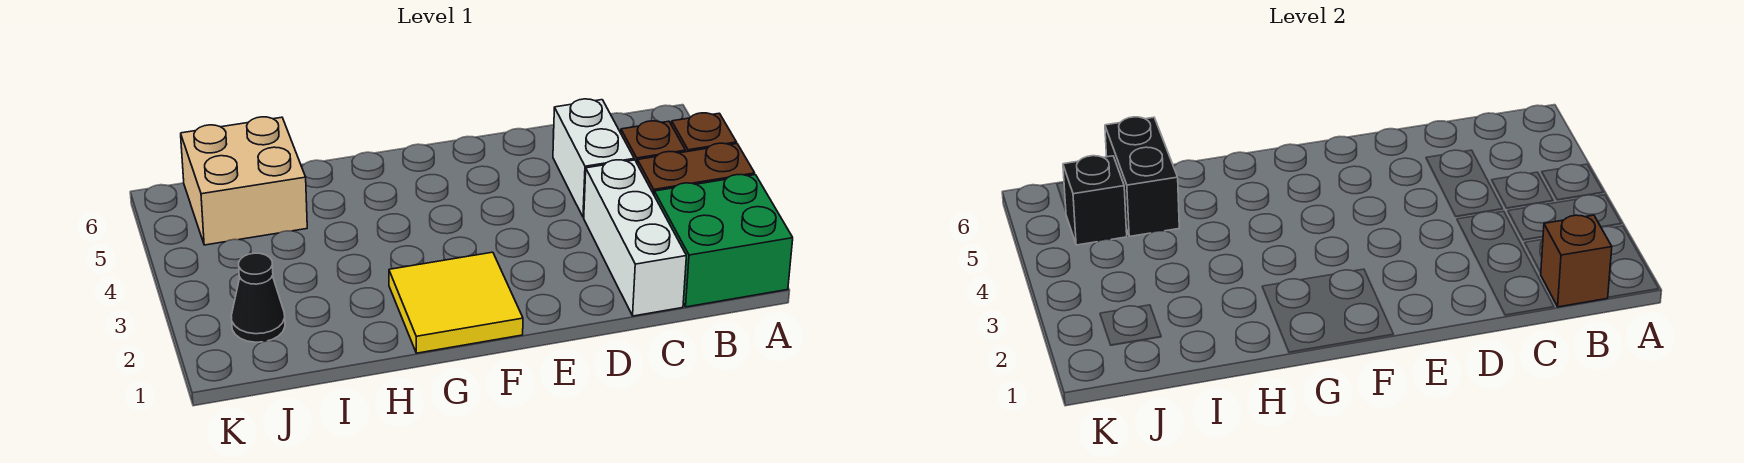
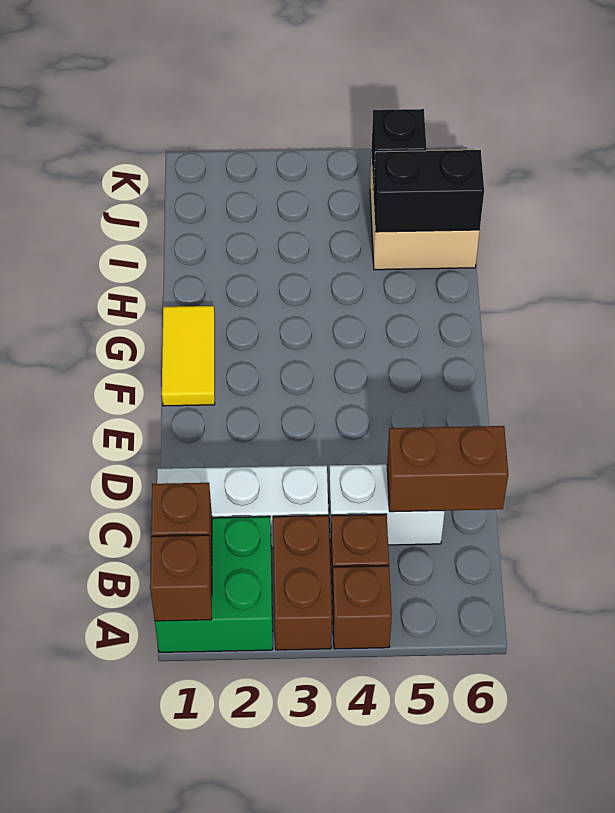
none -> brown brick A1 level 2
none -> brown brick C5:C6 level 2
yellow tile F1:G2 level 1 -> yellow tile F1:G1 level 1
black cone J2 level 1 -> none

